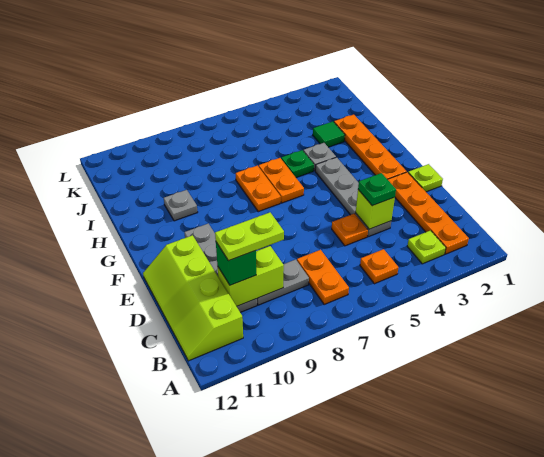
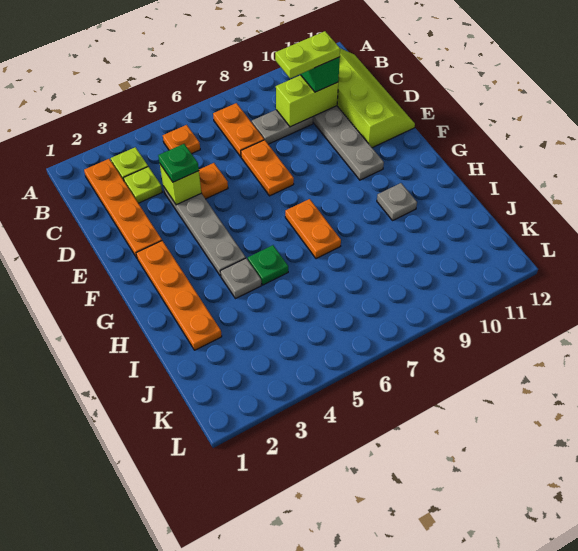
lime plate E1 level 1 -> lime plate C3 level 1
orange plate G6:H6 level 1 -> orange plate D7:E7 level 1
green tile I3 level 1 -> none

